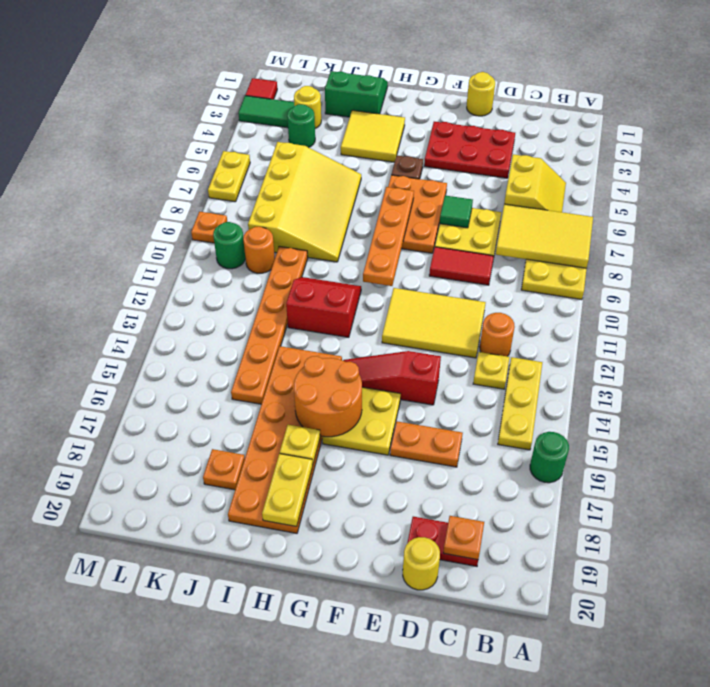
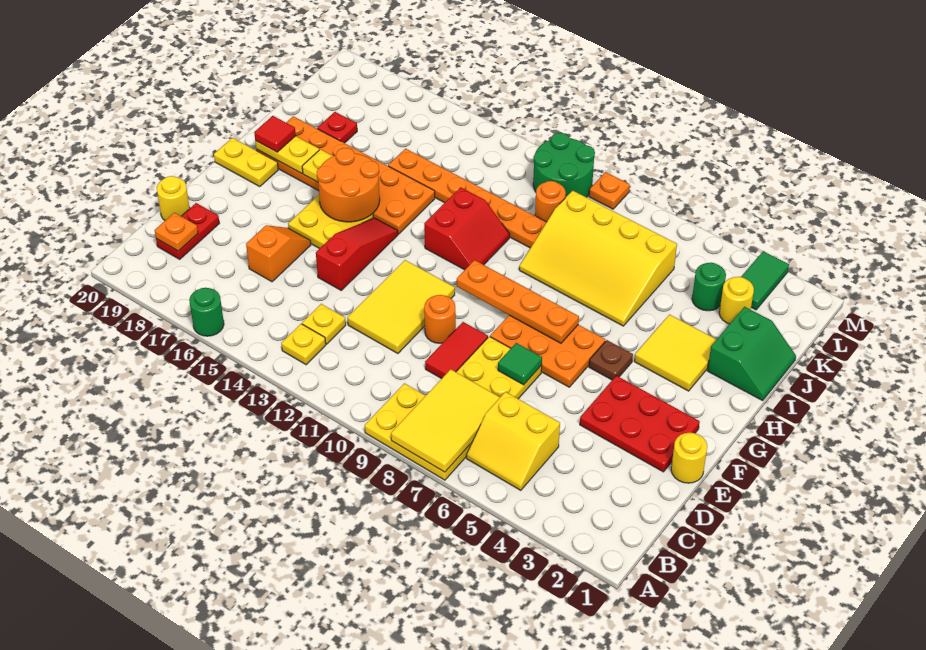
yellow plate B13:B15 level 1 -> yellow plate B13 level 1
orange round brick C12 level 1 -> orange round brick E10 level 1
red plate D3:F4 level 1 -> red plate E2:F4 level 1
orange plate D16:E16 level 1 -> orange slope D16:E16 level 1 top D
orange plate J18 level 1 -> red plate J18 level 1
green round brick L10 level 1 -> green round brick L10:M11 level 1
red tile M2 level 1 -> red tile H19 level 3
yellow plate M6:M7 level 1 -> yellow plate G19:G20 level 1

